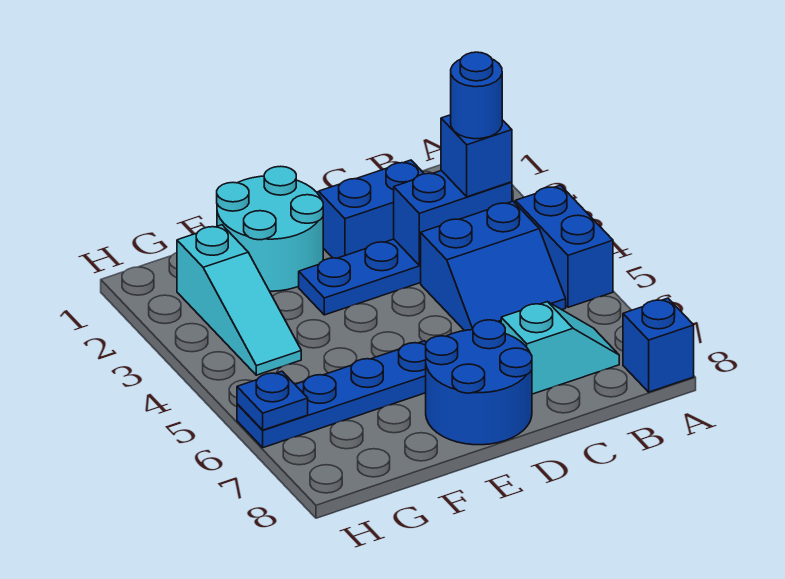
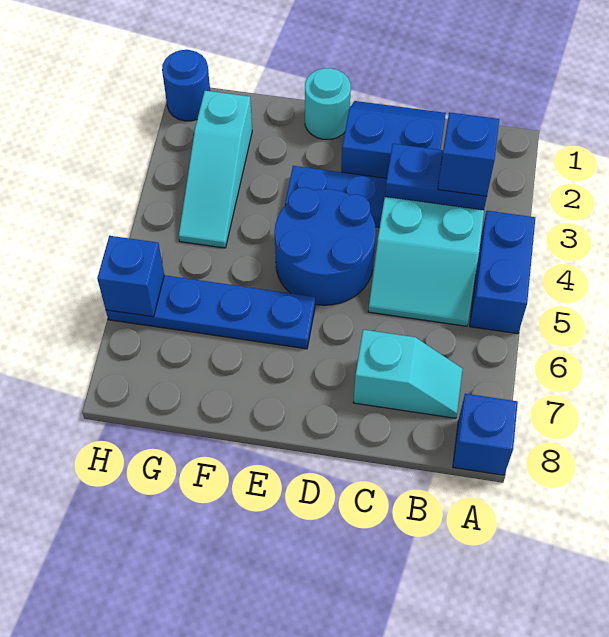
blue round brick B3 level 4 -> blue round brick H1 level 1
blue slope B4:C5 level 1 top 4 -> cyan slope B4:C5 level 1 top 4
blue round brick D7:E8 level 1 -> blue round brick D4:E5 level 1
cyan round brick E1:F2 level 1 -> cyan round brick E1 level 1
blue plate H6 level 2 -> blue brick H6 level 2

